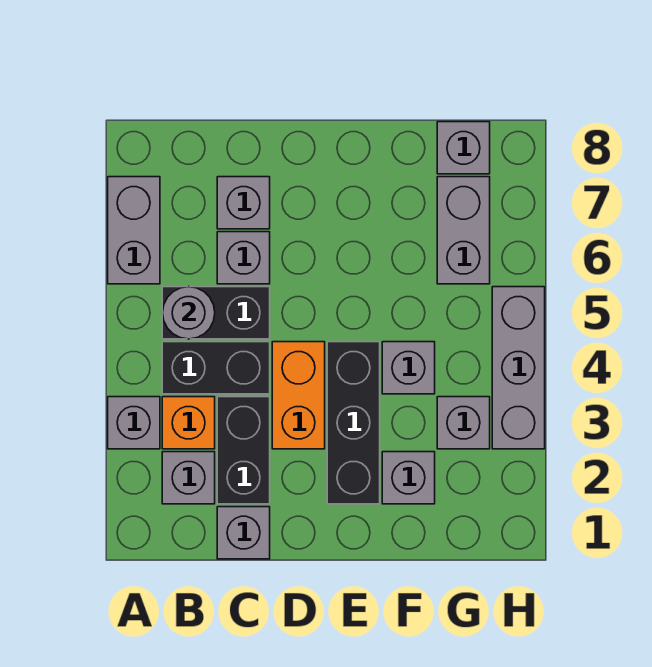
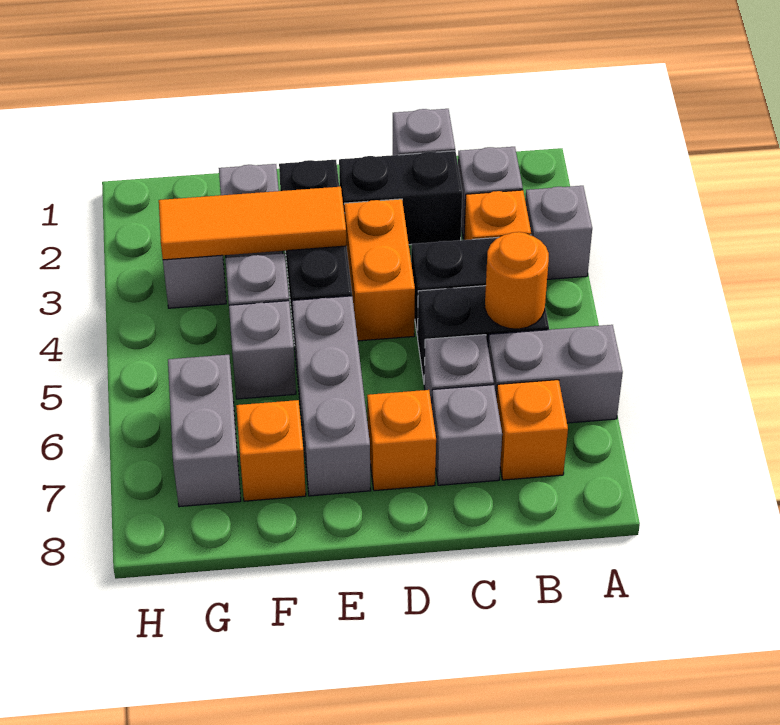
grey brick A6:A7 level 1 -> grey brick A6:B6 level 1
grey round brick B5 level 2 -> orange round brick B5 level 2
none -> orange brick B7 level 1
black brick C2:C3 level 1 -> black brick C2:D2 level 1
none -> orange brick D7 level 1
none -> orange tile E3:G3 level 2
none -> orange brick F7 level 1
grey brick G8 level 1 -> grey brick F5 level 1
grey brick H3:H5 level 1 -> grey brick E5:E7 level 1

